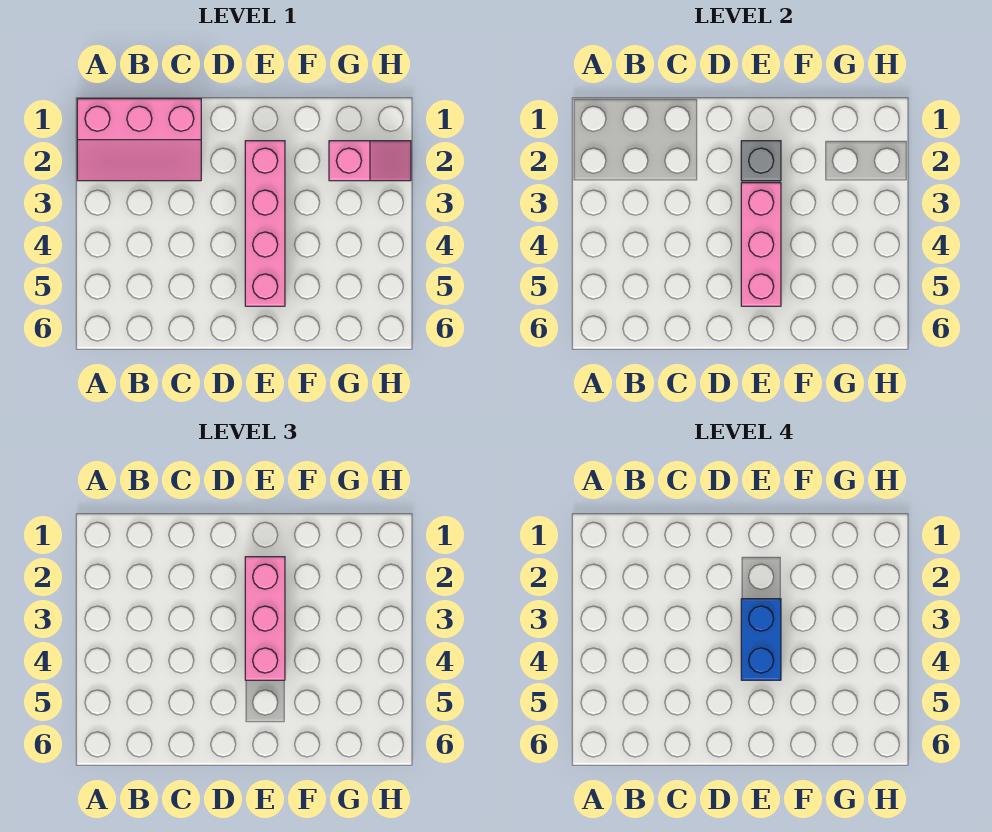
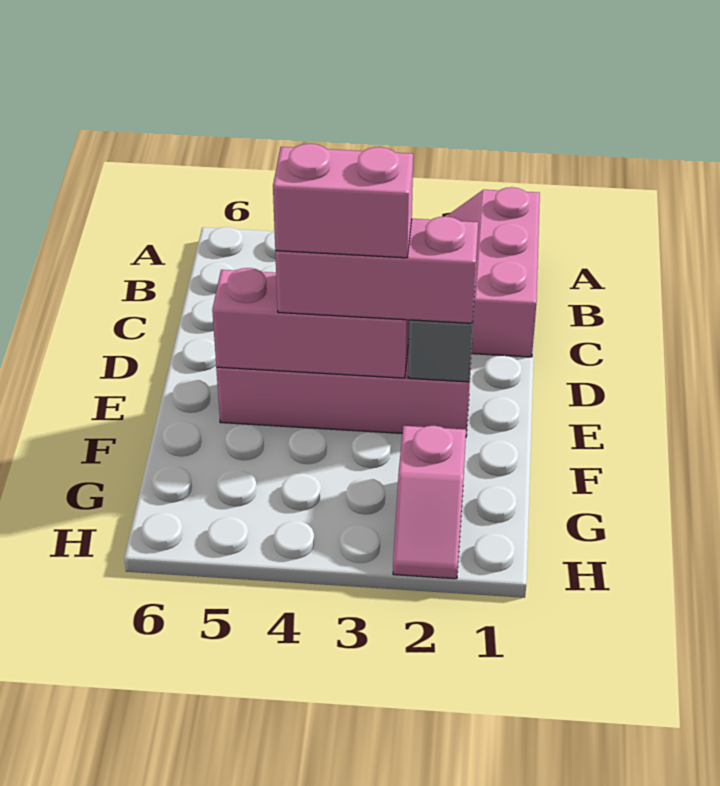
blue brick E3:E4 level 4 -> pink brick E3:E4 level 4

